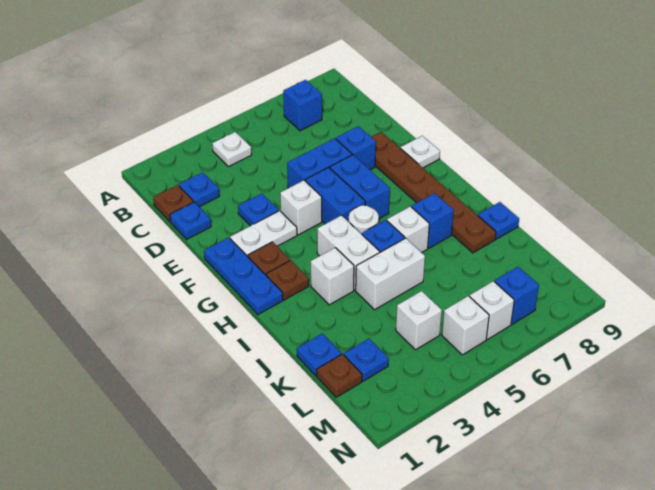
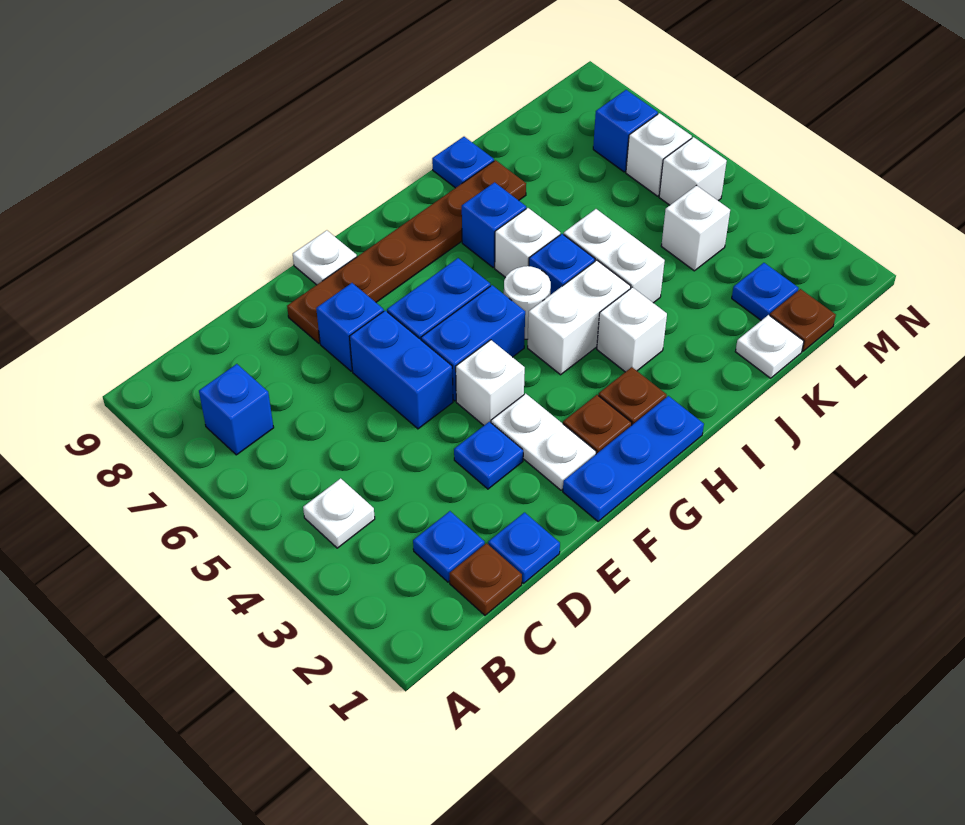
blue plate K1 level 1 -> white plate K1 level 1

